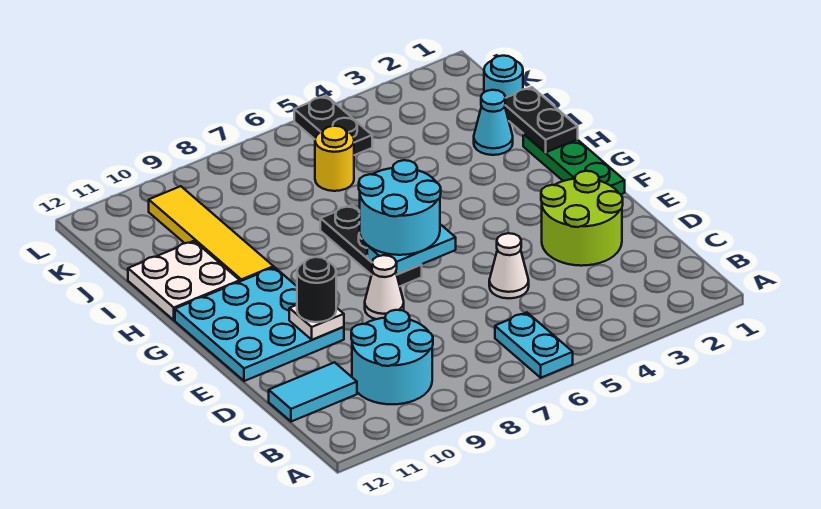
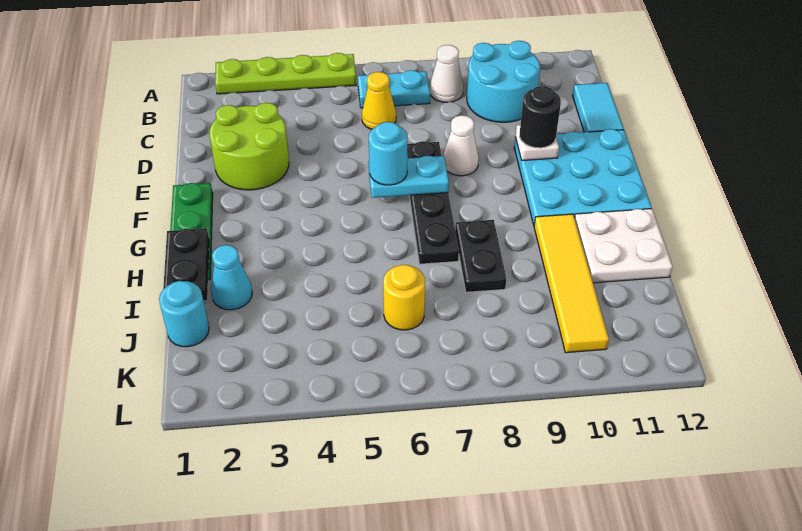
none -> lime plate A2:A5 level 1
cyan plate A6:B6 level 1 -> cyan plate B6:B7 level 1
none -> yellow cone C6 level 1
cyan tile C11:C12 level 1 -> cyan tile C12:D12 level 1
white cone D5 level 1 -> white cone B8 level 1
cyan round brick F6:G7 level 3 -> cyan round brick F6 level 3
black plate F7:H7 level 1 -> black plate E7:H7 level 1
black plate K5:L5 level 1 -> black plate H8:I8 level 1

